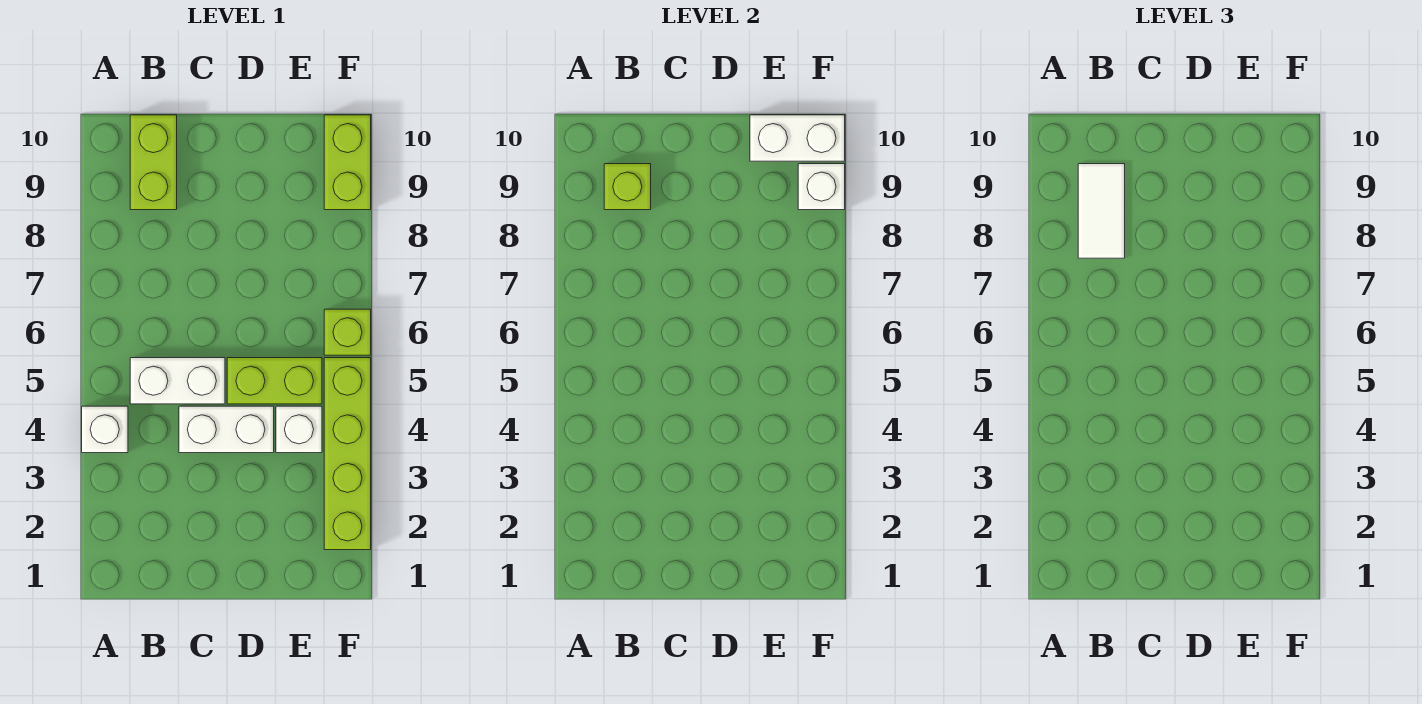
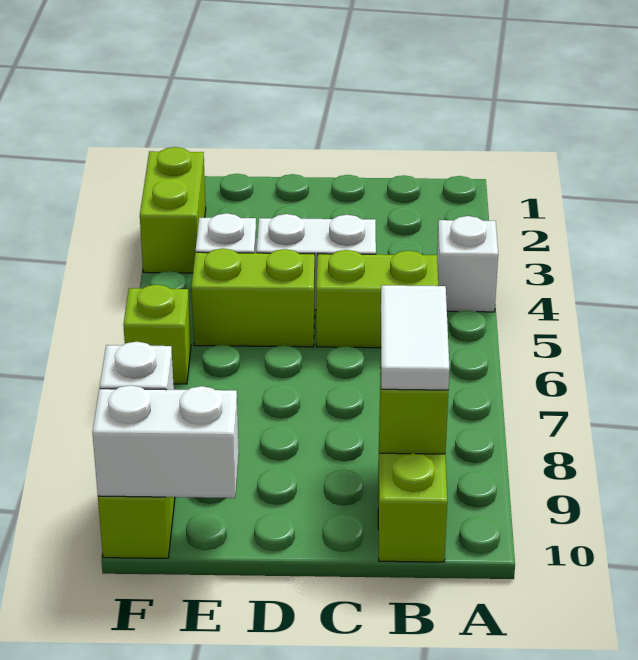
white brick B5:C5 level 1 -> lime brick B5:C5 level 1
lime brick F2:F5 level 1 -> lime brick F2:F3 level 1

